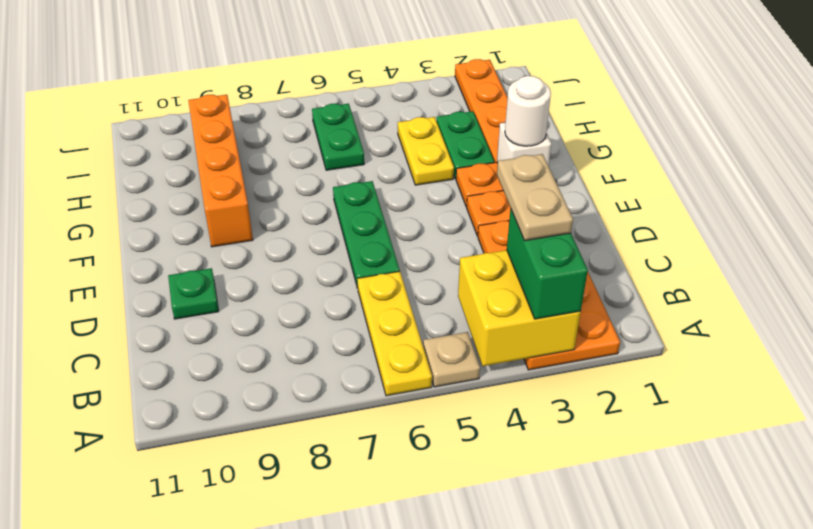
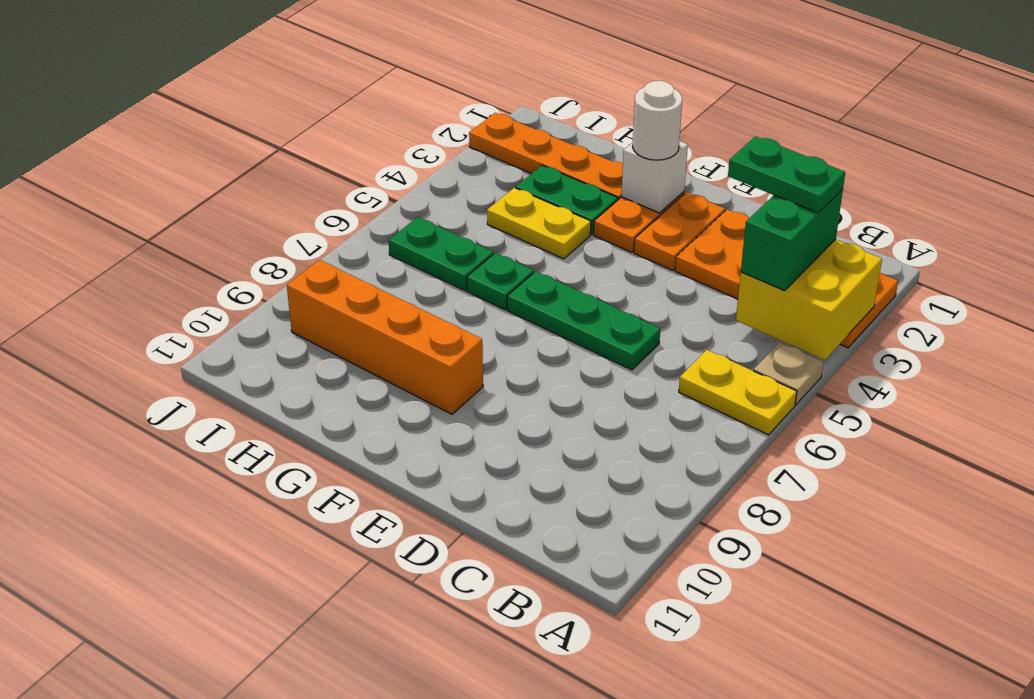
green brick A3:B3 level 3 -> green brick B3:B4 level 3
yellow plate A6:C6 level 1 -> yellow plate A6:B6 level 1
tan plate B3:C3 level 4 -> green plate B3:C3 level 4
green plate D10 level 1 -> green plate G6 level 1

